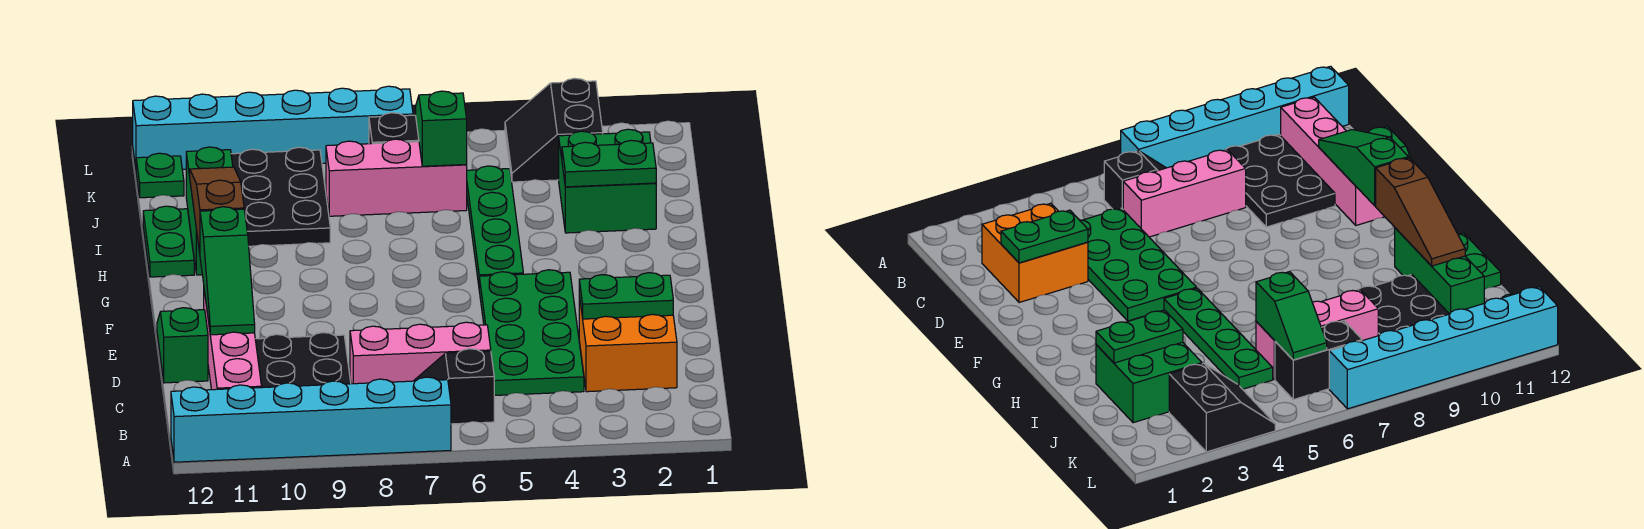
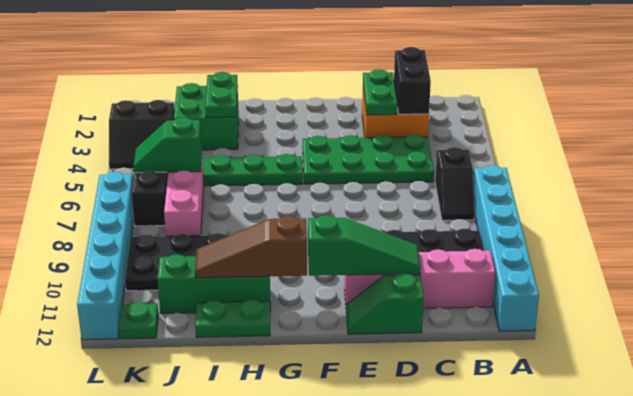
none -> black brick C2:C3 level 2
pink brick C6:C8 level 1 -> none

